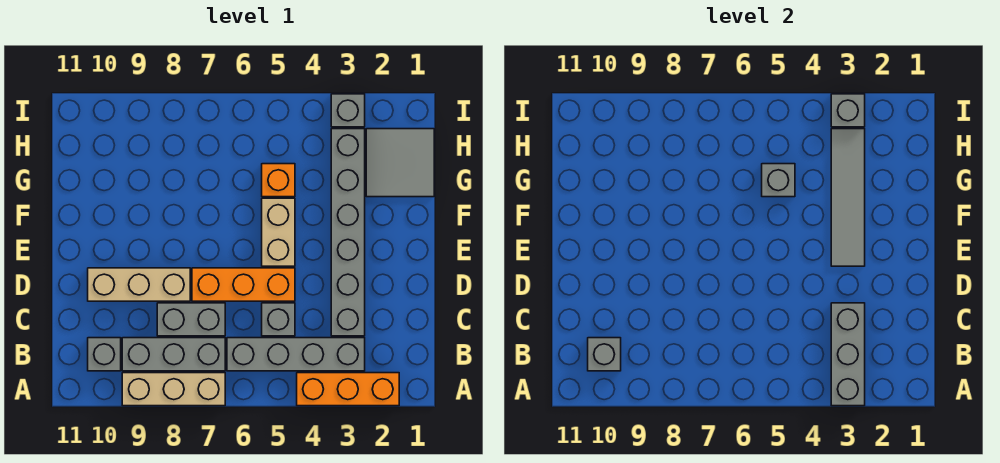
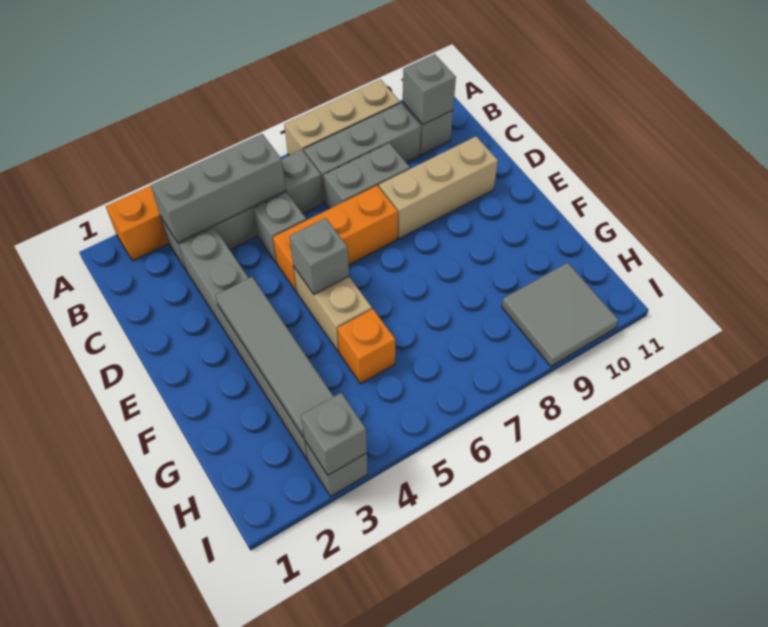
grey brick A3:C3 level 2 -> grey brick B3:B5 level 2
grey tile G1:H2 level 1 -> grey tile H9:I10 level 1
grey brick G5 level 2 -> grey brick E5 level 2

